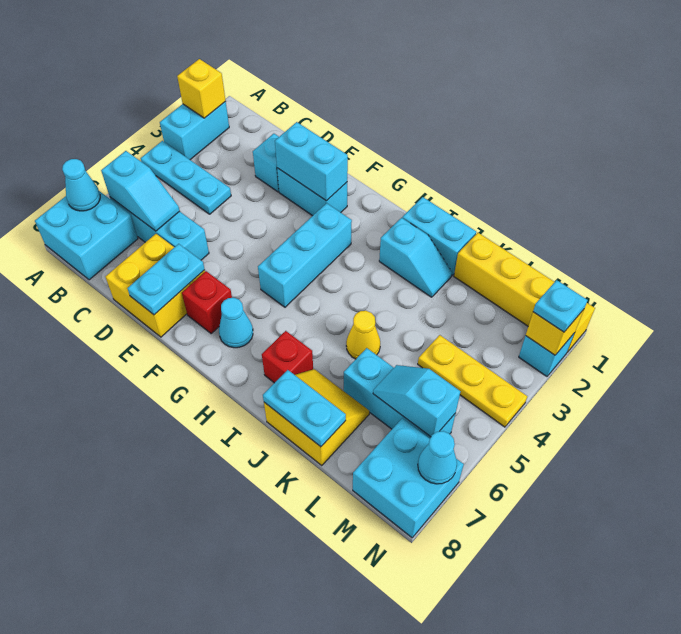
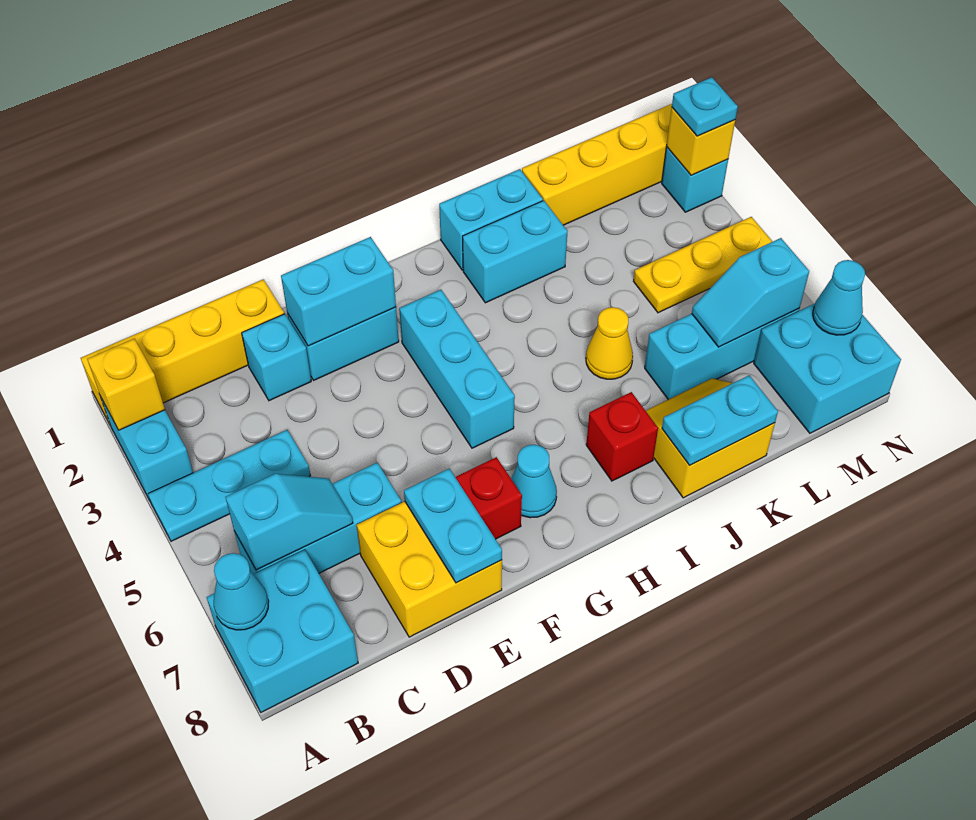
none -> yellow brick A1:D1 level 1
cyan slope I2:J2 level 1 top I -> cyan brick I2:J2 level 1

